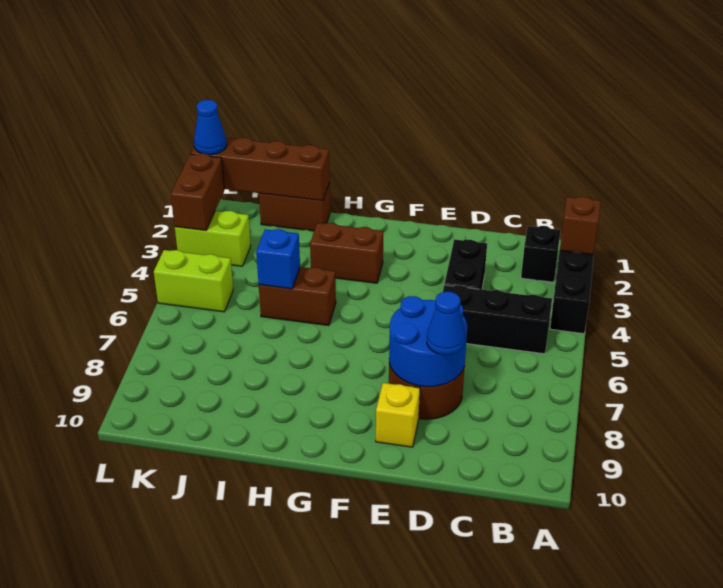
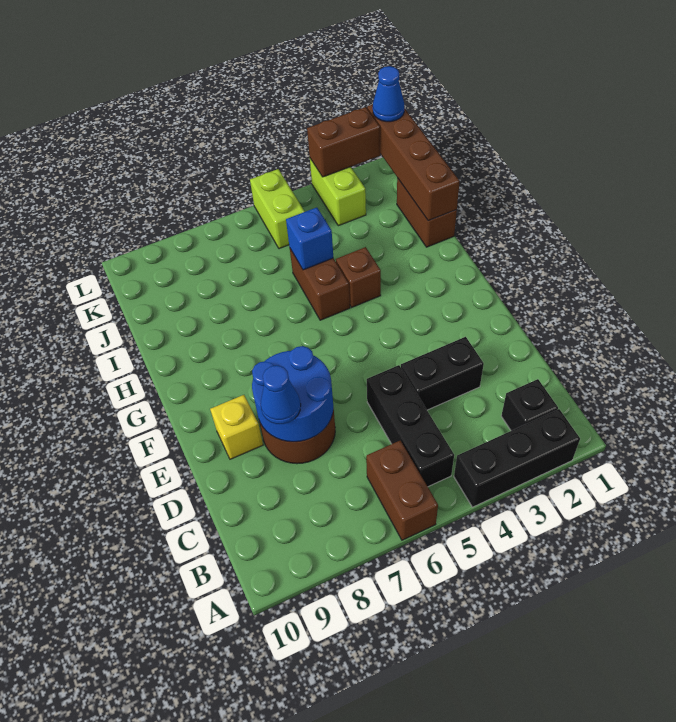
brown brick A2 level 2 -> brown brick H4 level 1
brown brick G3:H3 level 1 -> brown brick A6:B6 level 1

